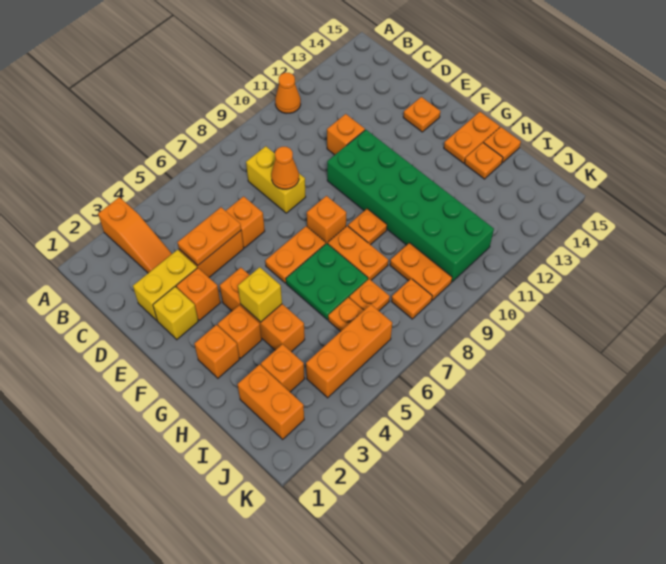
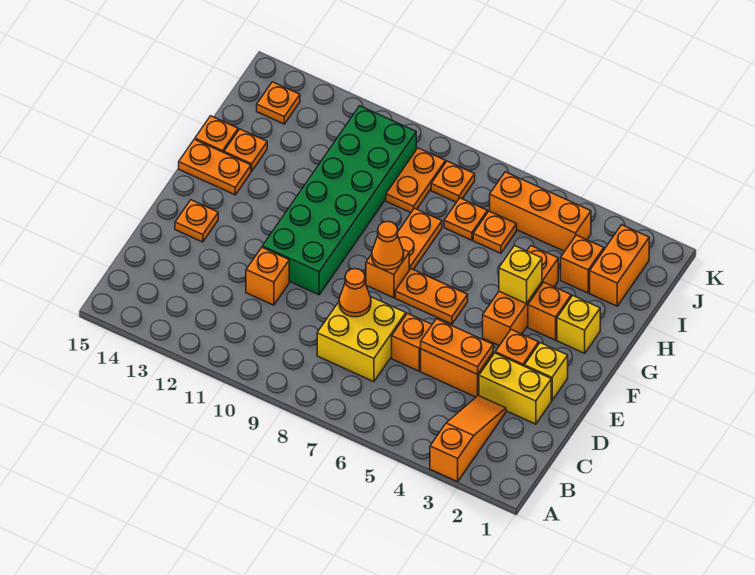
orange cone A11 level 1 -> orange cone F8 level 2
yellow brick C8:D8 level 1 -> yellow brick C7:D8 level 1
orange brick G2 level 1 -> yellow brick G2 level 1
green plate G6:H7 level 1 -> none
orange plate G9 level 1 -> orange plate J14 level 1

